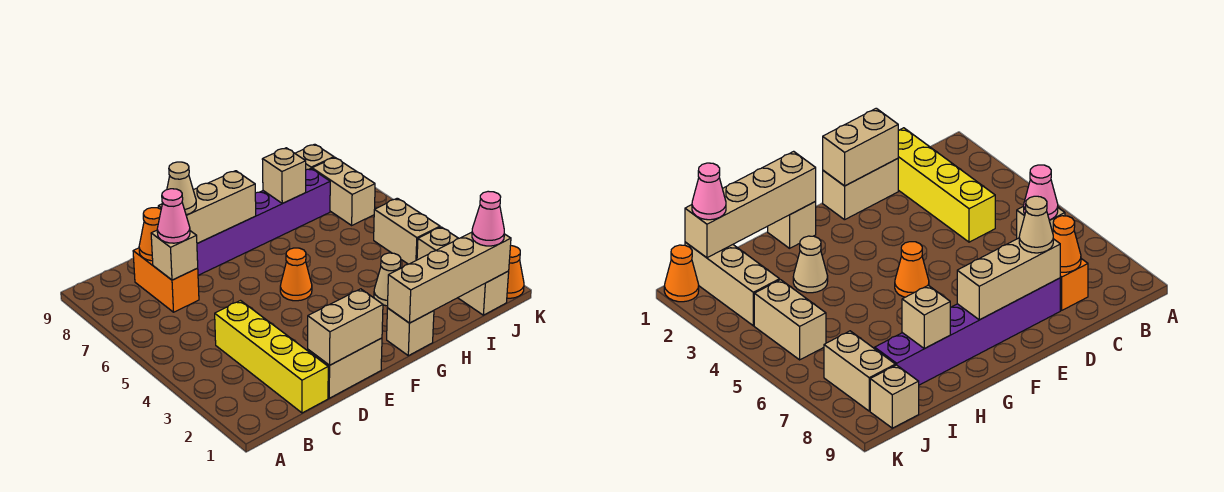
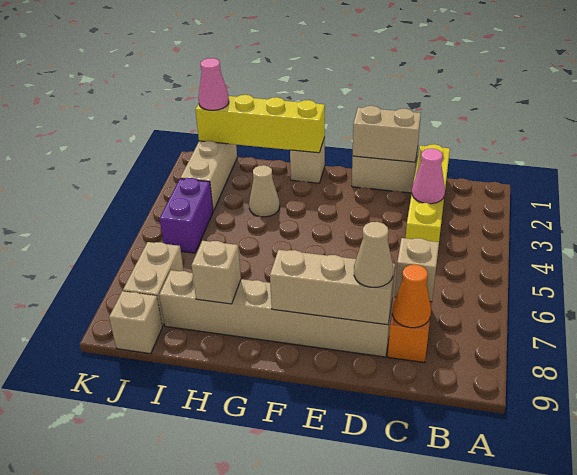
pink cone C7 level 3 -> pink cone C3 level 2
purple brick D8:I8 level 1 -> tan brick D8:I8 level 1
orange cone F5 level 1 -> none
tan brick G1:J1 level 2 -> yellow brick G1:J1 level 2
tan brick J4:J5 level 1 -> purple brick J4:J5 level 1
orange cone K1 level 1 -> none

